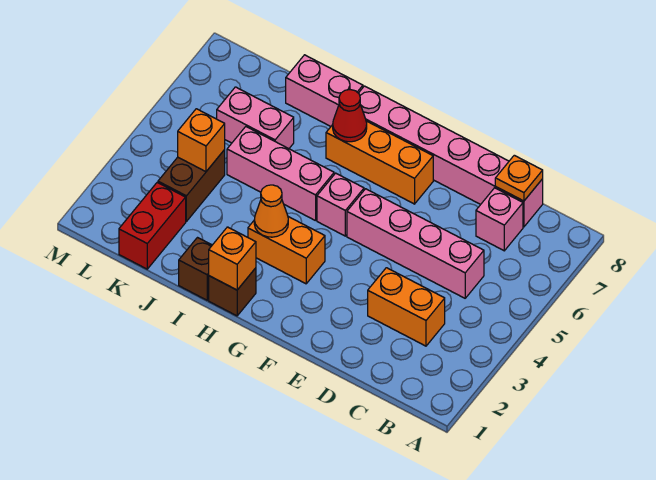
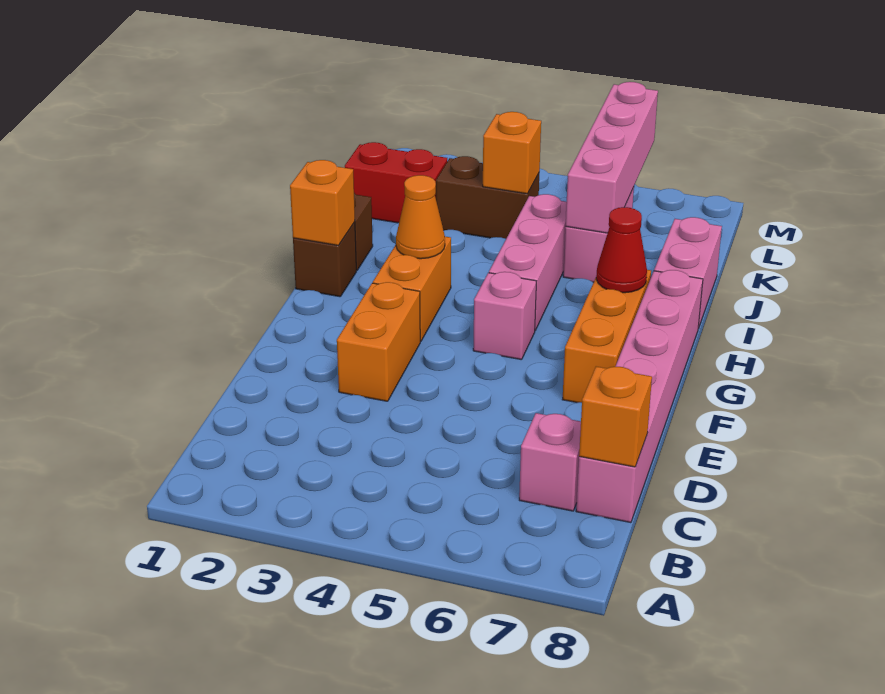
orange brick C3:D3 level 1 -> orange brick E3:F3 level 1
pink brick C5:F5 level 1 -> pink brick J6:M6 level 2
orange plate C8 level 2 -> orange brick C8 level 2

